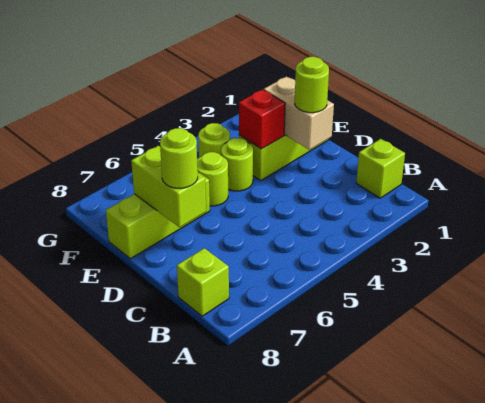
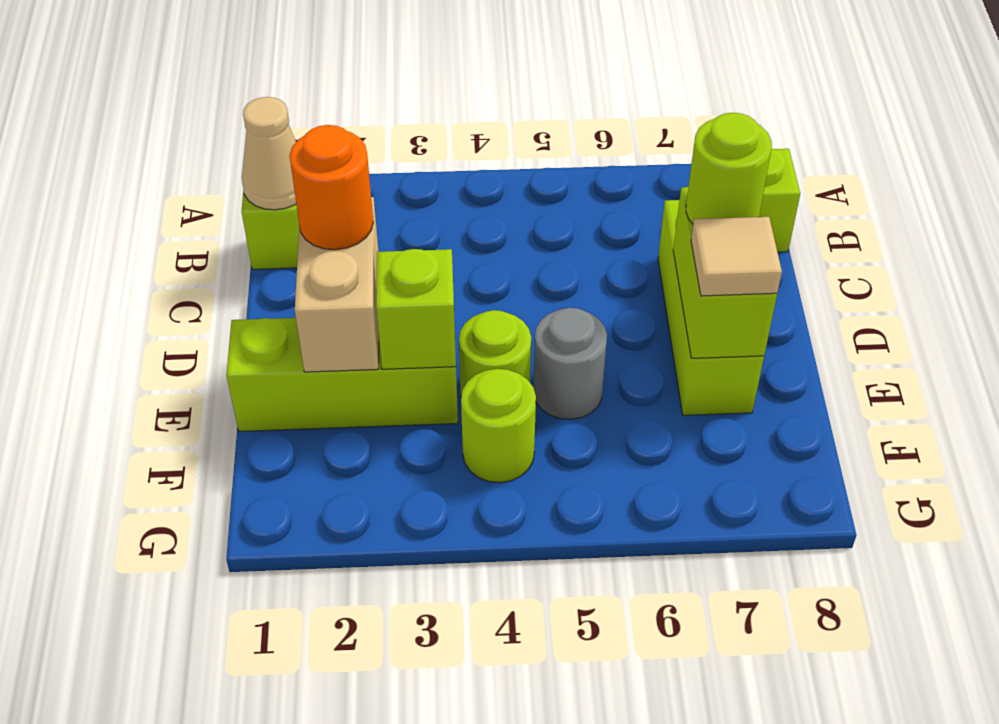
none -> tan cone B1 level 2
lime round brick D2 level 3 -> orange round brick D2 level 3
red brick E3 level 2 -> lime brick E3 level 2
lime round brick E5 level 1 -> grey round brick E5 level 1
lime brick E6:E8 level 1 -> lime brick C7:E7 level 1
none -> tan tile E7 level 3

